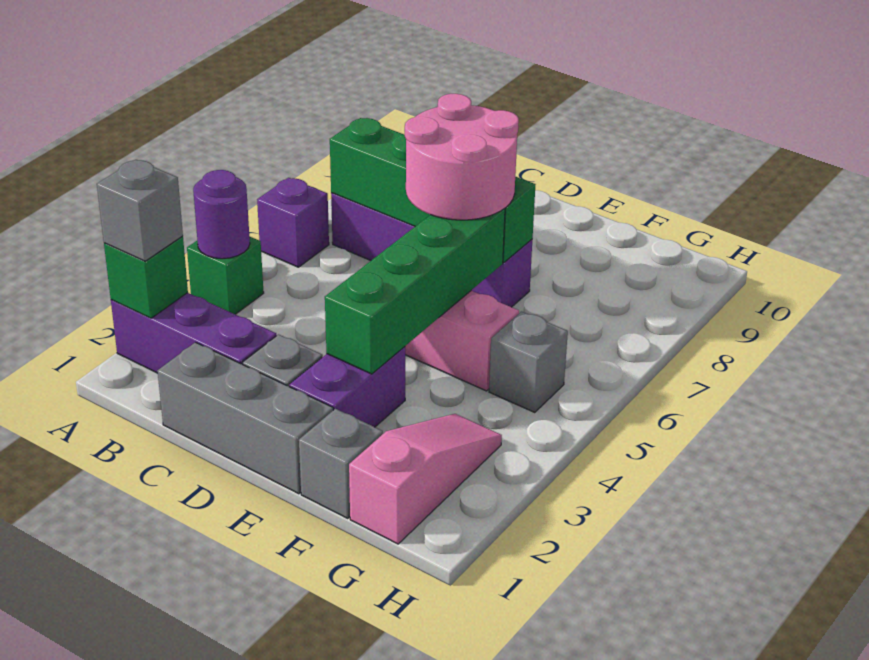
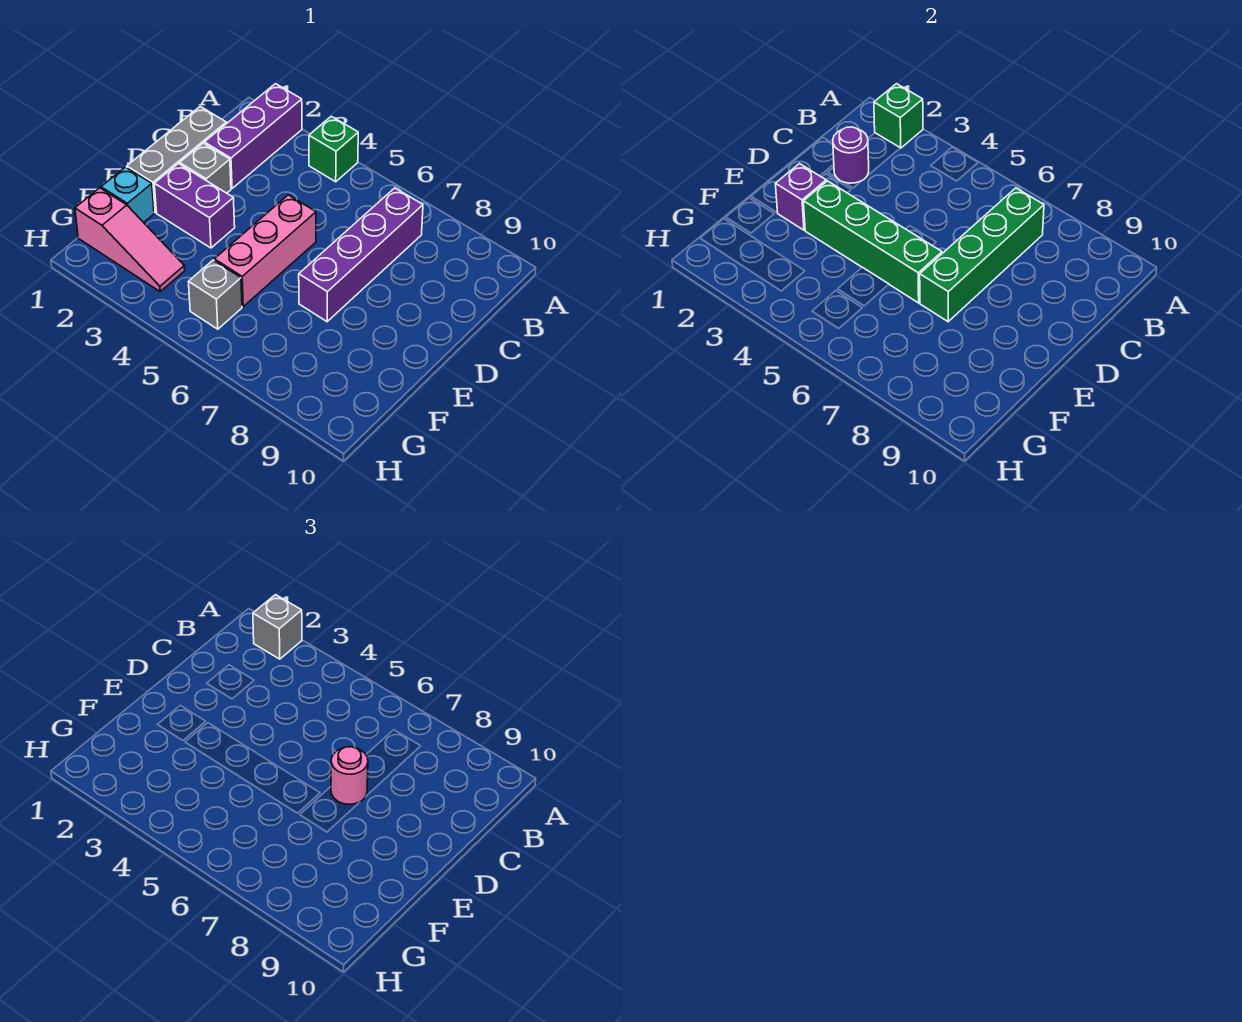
purple round brick A4 level 2 -> purple round brick C2 level 2
purple brick A6 level 1 -> purple brick E2 level 2
pink round brick D6:E7 level 3 -> pink round brick D7 level 3
grey brick F1 level 1 -> cyan brick F1 level 1

